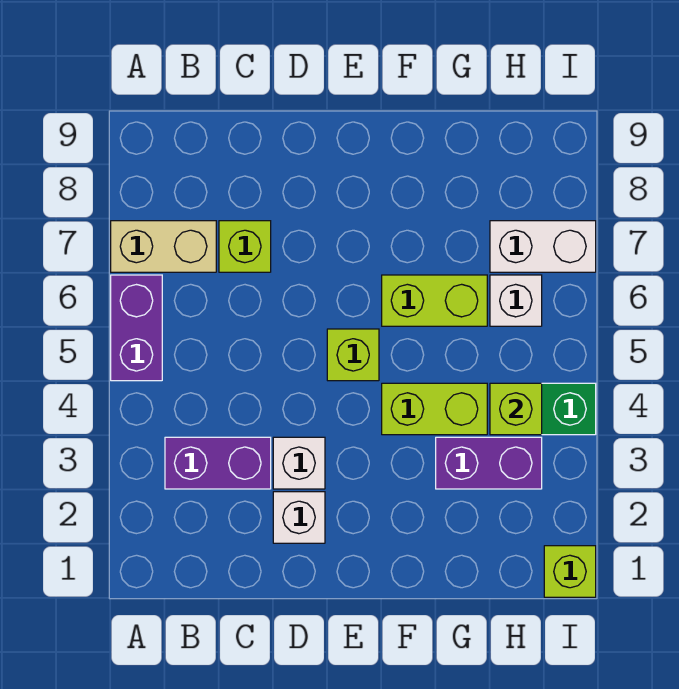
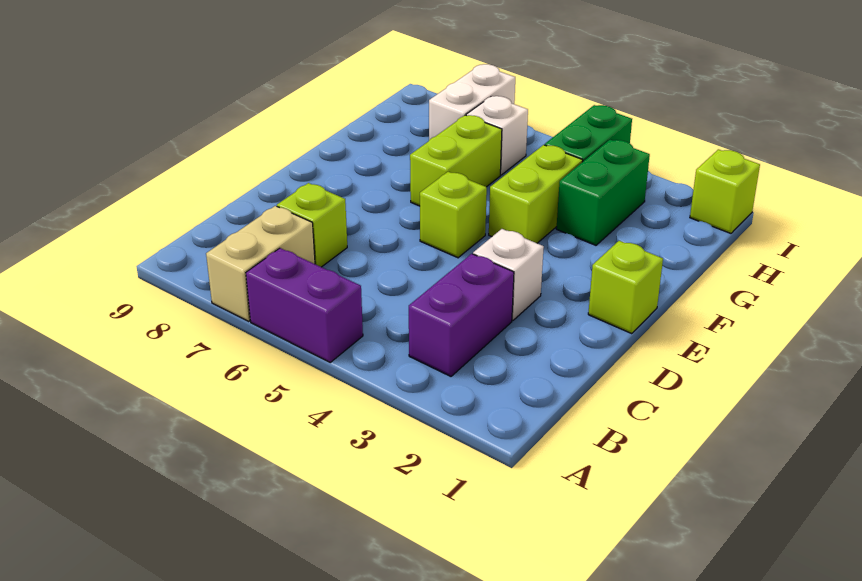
white brick D2 level 1 -> none
purple brick G3:H3 level 1 -> green brick G3:H3 level 1
lime brick H4 level 2 -> lime brick E1 level 1

